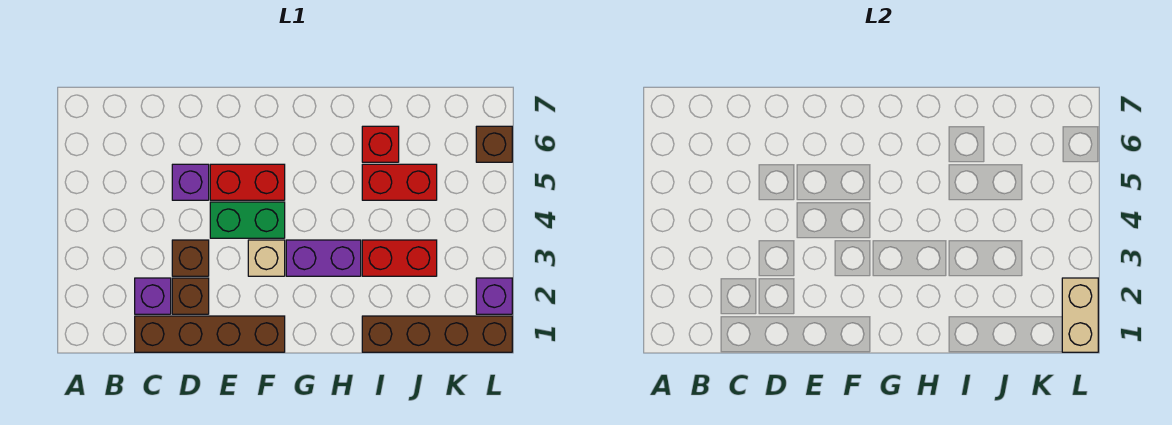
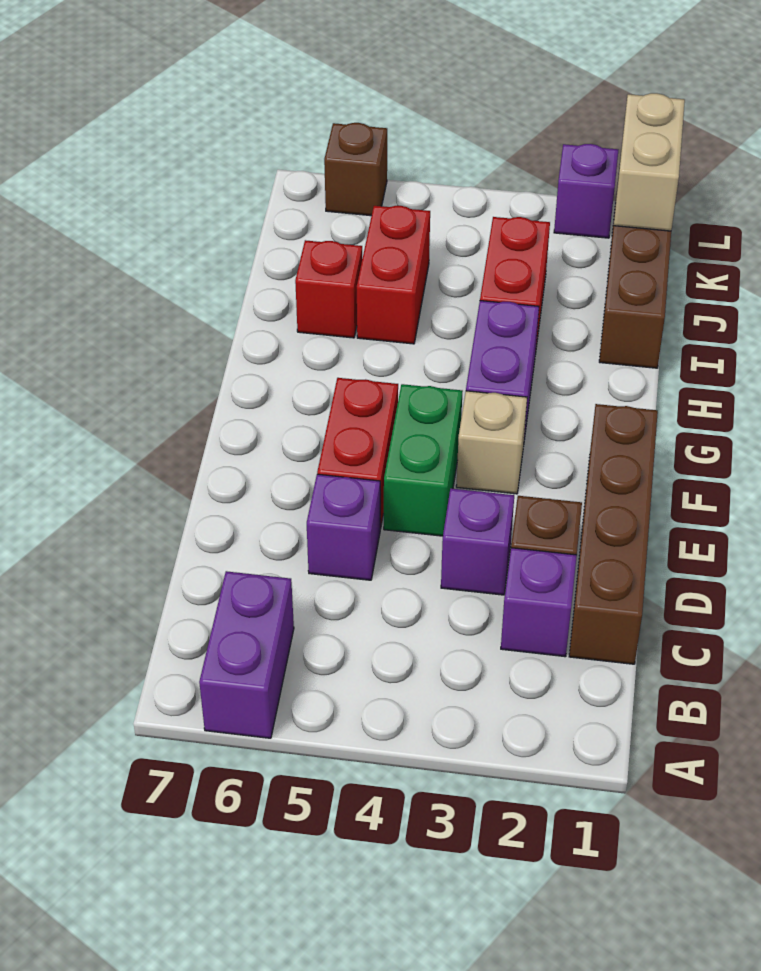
none -> purple brick A6:B6 level 1
brown brick D3 level 1 -> purple brick D3 level 1
tan brick L1:L2 level 2 -> tan brick K1:L1 level 2

